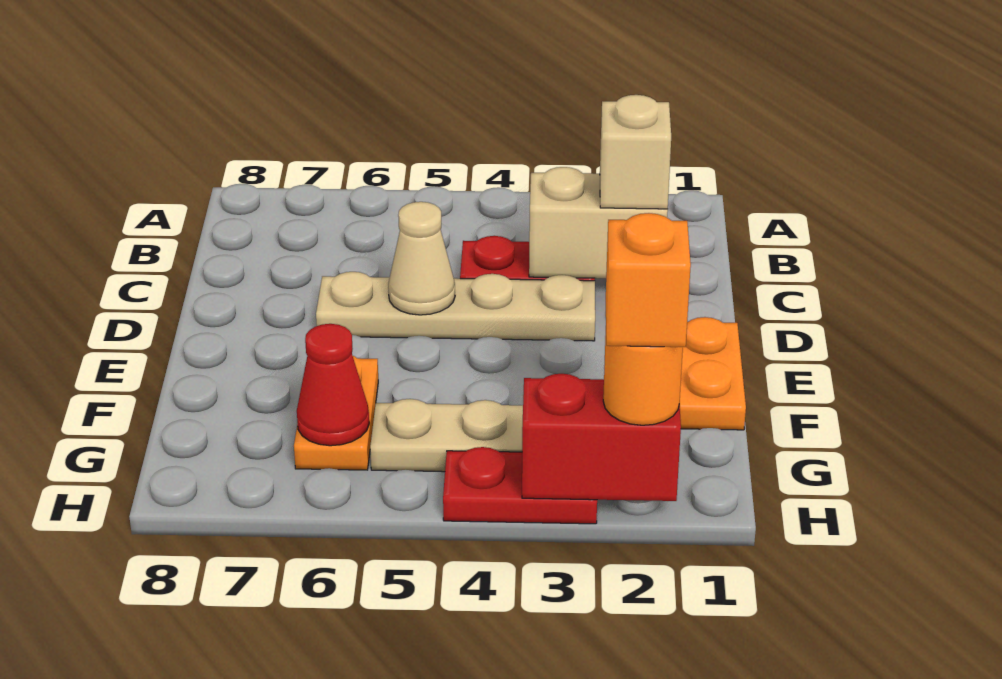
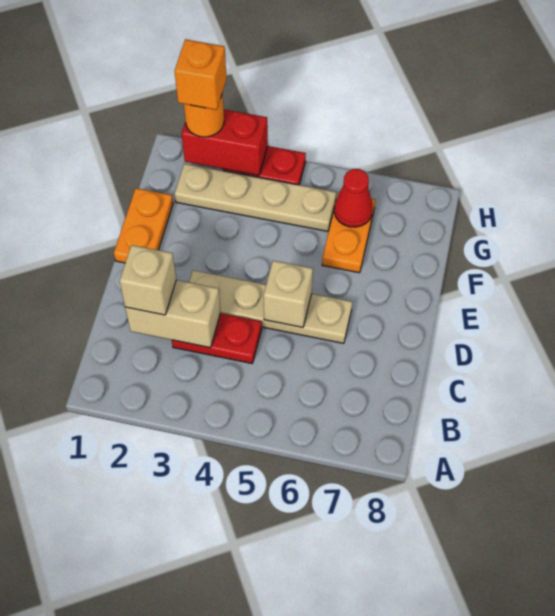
tan cone D5 level 2 -> tan brick D5 level 2

